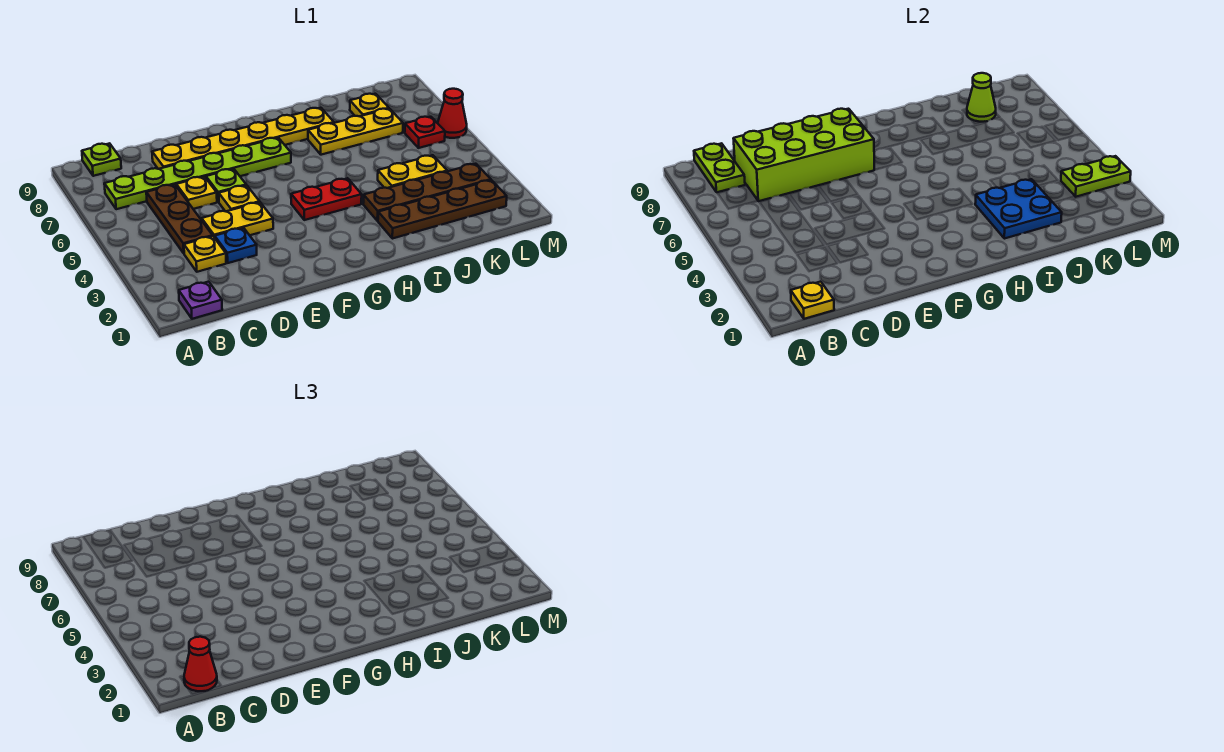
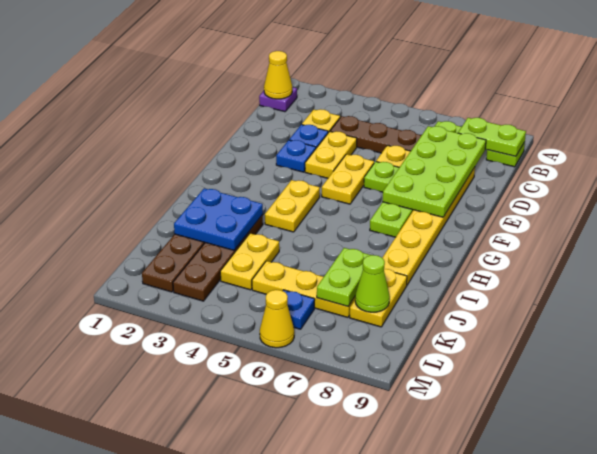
yellow plate B1 level 2 -> yellow cone B1 level 2
red cone B1 level 3 -> none
lime brick C7:F8 level 2 -> lime plate C7:F8 level 2
none -> blue plate E3 level 1
yellow plate E5 level 1 -> yellow plate E5:F5 level 1
red plate G4:H4 level 1 -> yellow plate G4:H4 level 1
yellow plate I7:K7 level 1 -> yellow plate K5:K7 level 1
yellow plate K8 level 1 -> yellow plate J8:K8 level 1
lime plate L3:M3 level 2 -> lime plate J7:K7 level 2
red plate L6 level 1 -> blue plate L6 level 1
red cone M6 level 1 -> yellow cone M6 level 1

